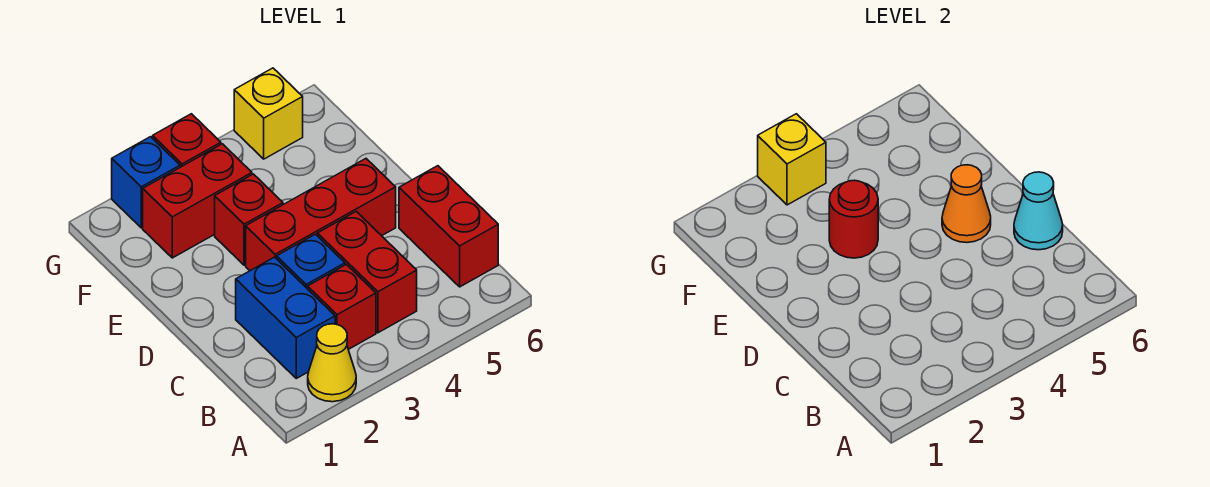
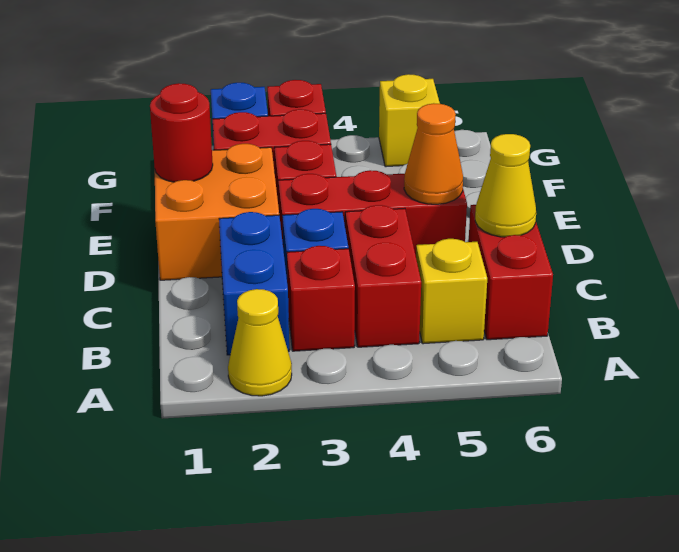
cyan cone C6 level 2 -> yellow cone C6 level 2
none -> orange brick D1:E2 level 1
red round brick E3 level 2 -> red round brick E1 level 2
yellow brick G3 level 2 -> yellow brick B5 level 1

